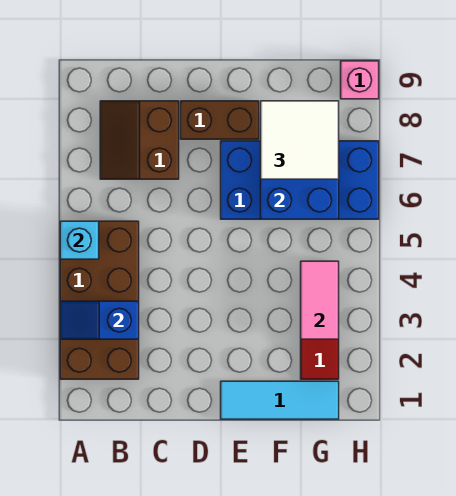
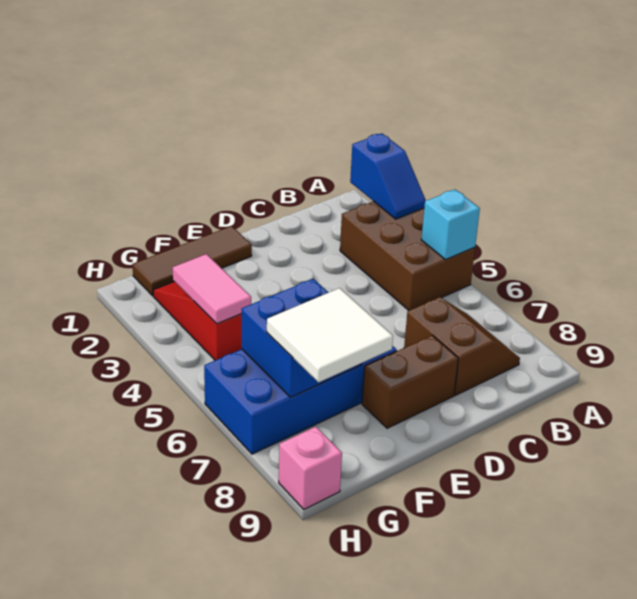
brown brick A2:B5 level 1 -> brown brick A3:B5 level 1
blue slope A3:B3 level 2 top B -> blue slope A2:A3 level 2 top 2
cyan tile E1:G1 level 1 -> brown tile E1:G1 level 1

